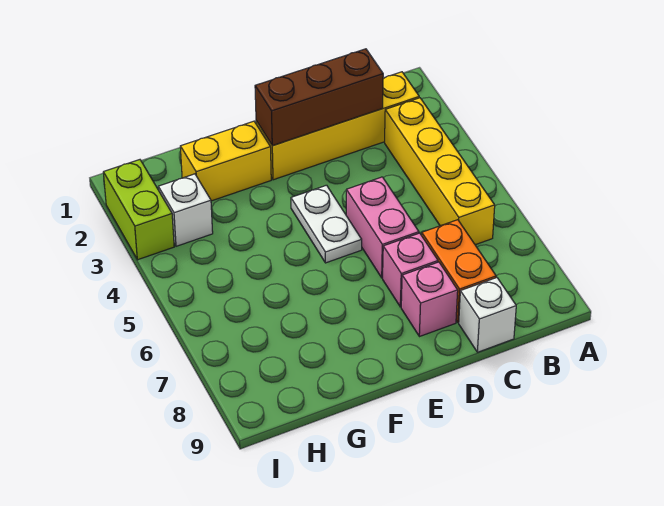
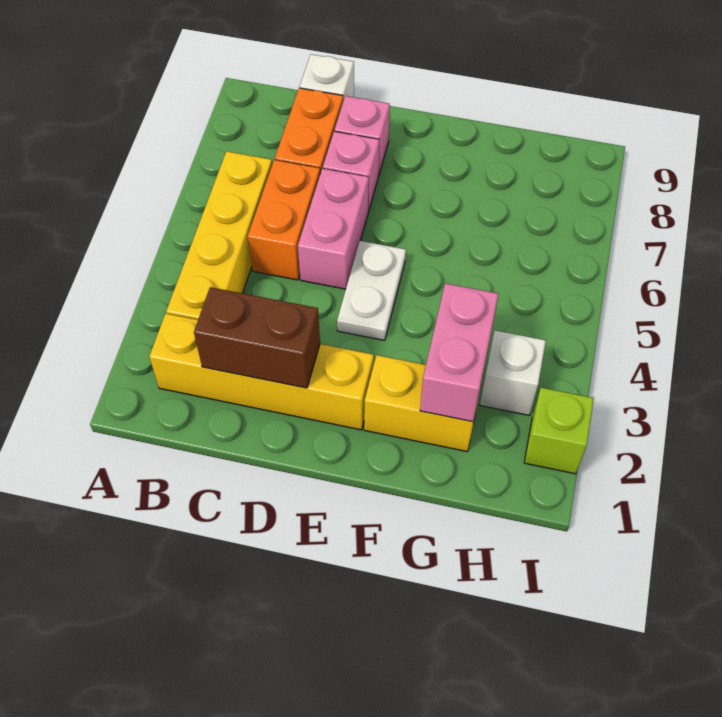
brown brick C2:E2 level 2 -> brown brick C2:D2 level 2
none -> orange brick C5:C6 level 1
none -> pink brick G2:G3 level 2
lime brick I2:I3 level 1 -> lime brick I2 level 1

